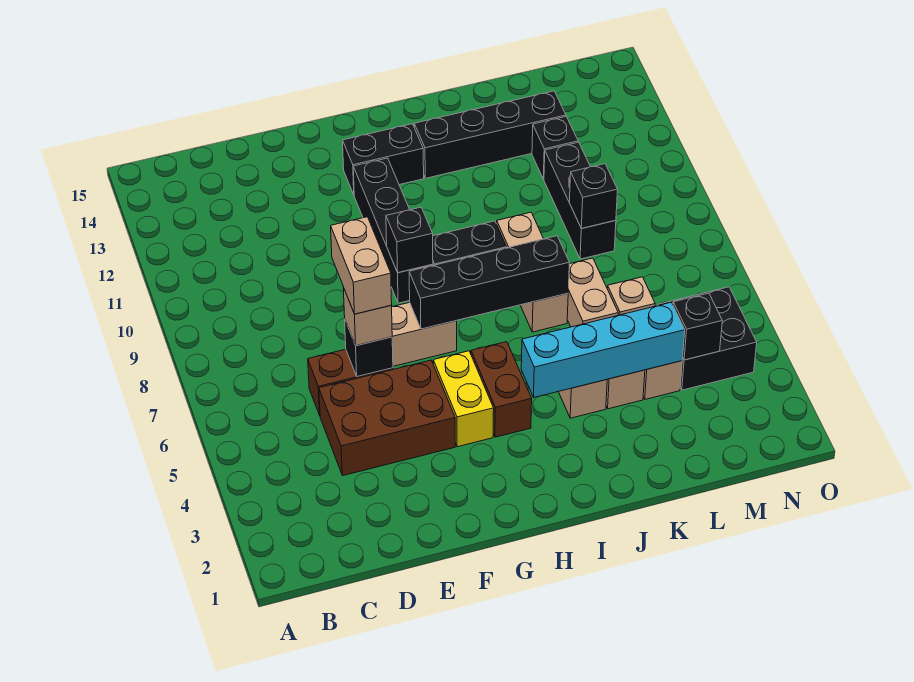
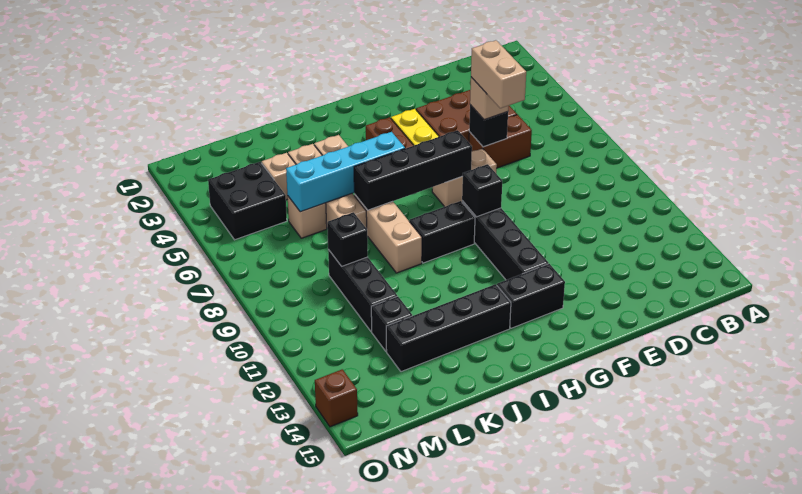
cyan brick I4:L4 level 2 -> cyan brick I6:L6 level 2
black brick M4 level 2 -> none
none -> brown brick O14 level 1

